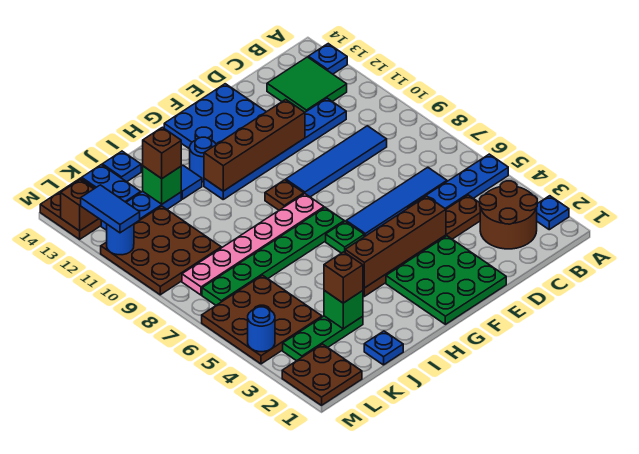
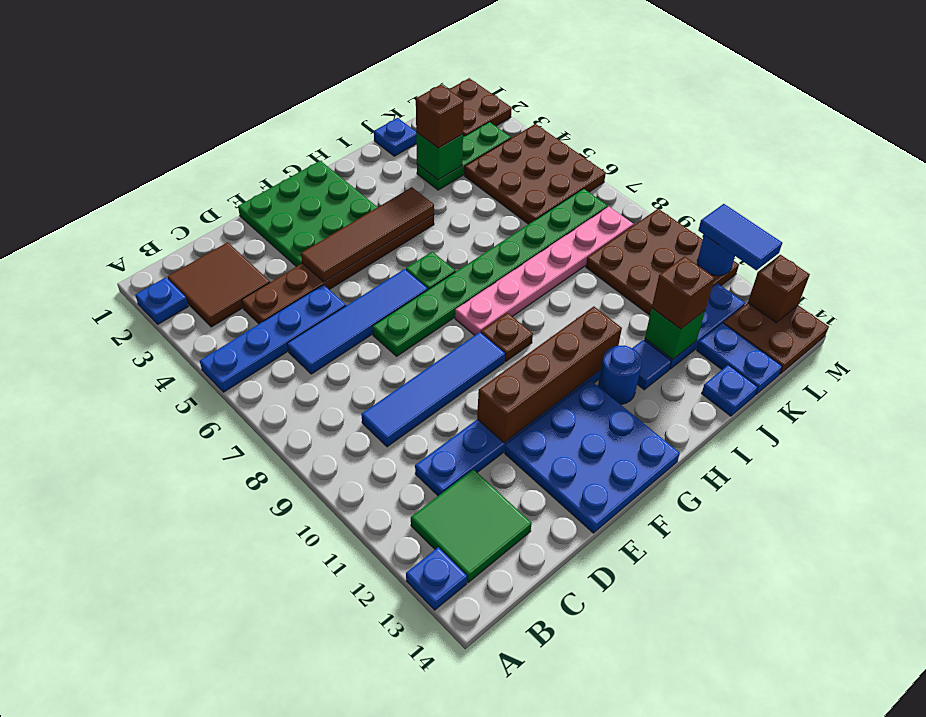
brown round brick B2:C3 level 1 -> brown tile B2:C3 level 1
brown brick E4:H4 level 2 -> brown tile E4:H4 level 2
green plate G7:L7 level 1 -> green plate E7:L7 level 1
blue round brick M4 level 2 -> none

